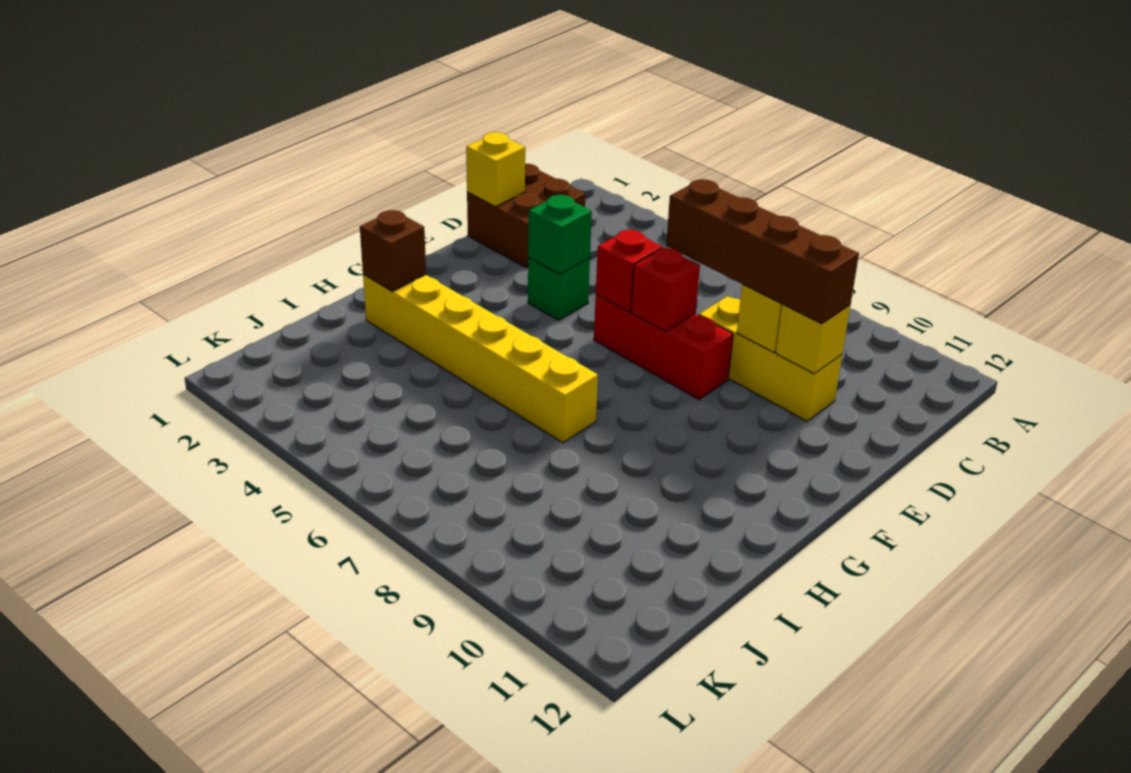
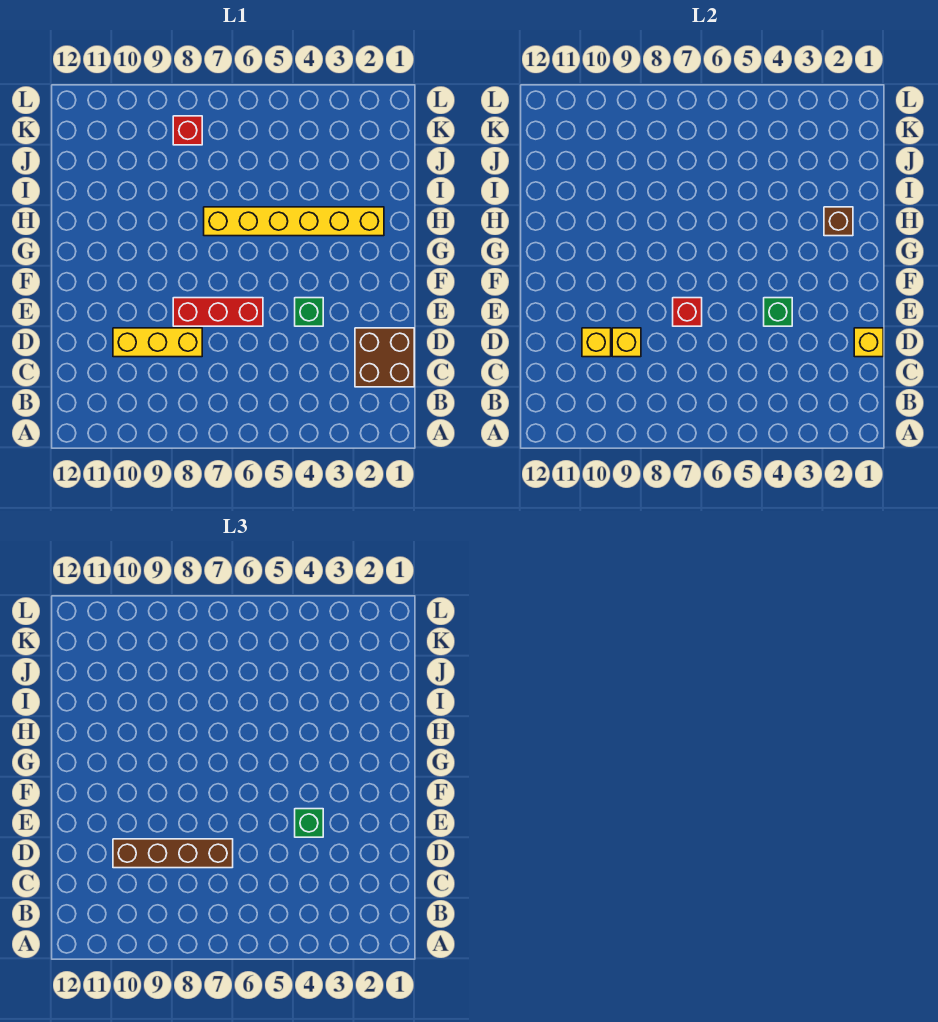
none -> green brick E4 level 3
red brick E6 level 2 -> red brick K8 level 1

